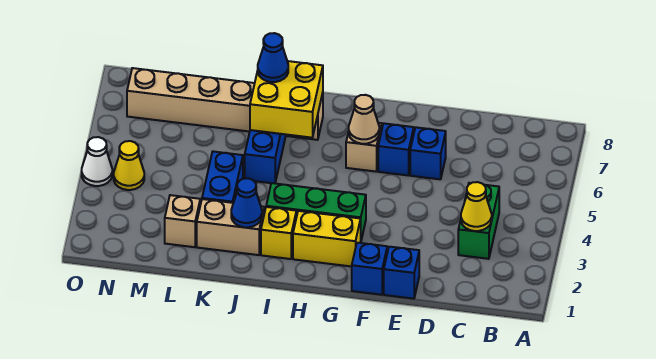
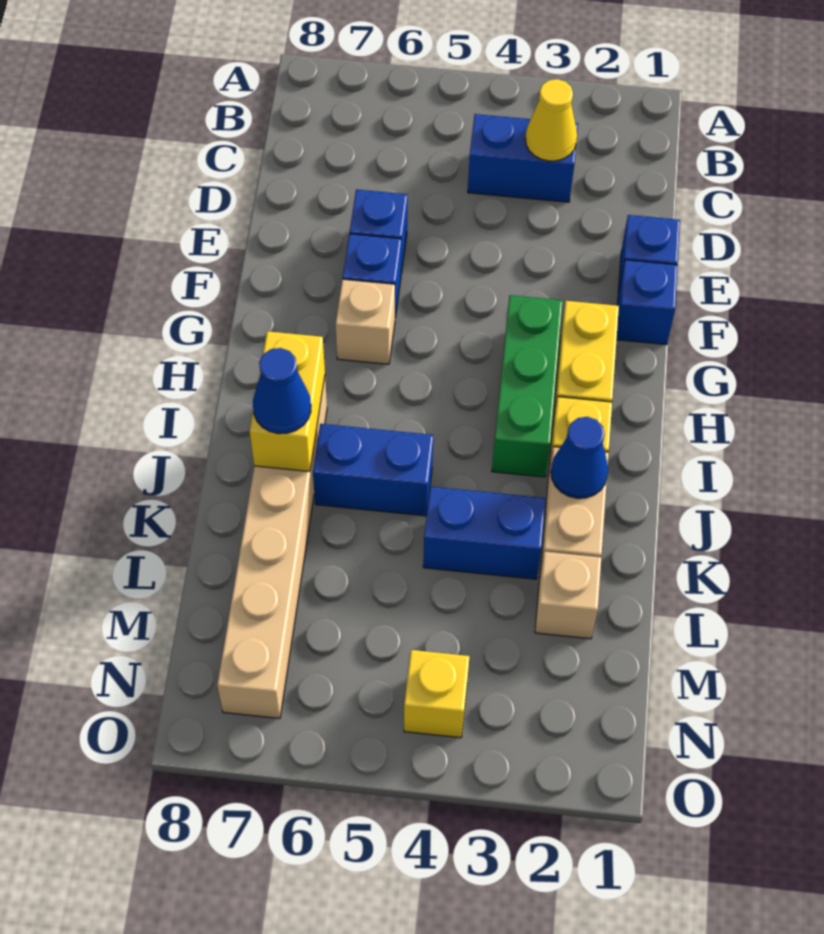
green brick C3:C4 level 1 -> blue brick C3:C4 level 1
tan cone G6 level 2 -> none
yellow brick I6:J7 level 2 -> yellow brick I7:J7 level 2
yellow cone N4 level 1 -> yellow brick N4 level 1
white cone O4 level 1 -> none

